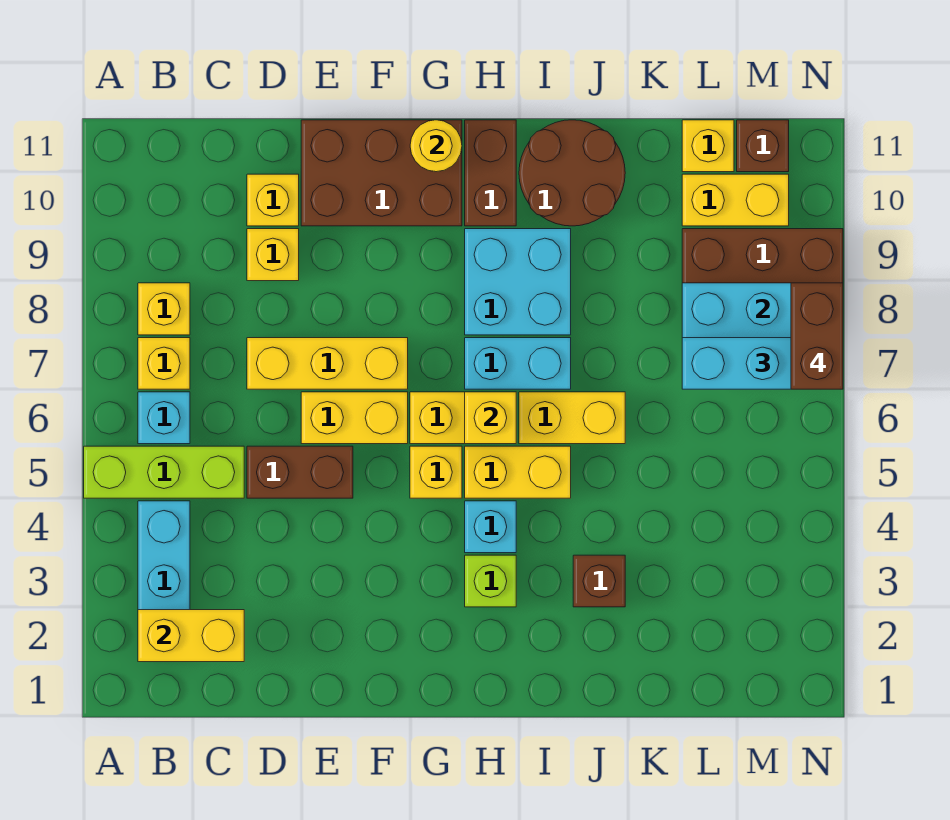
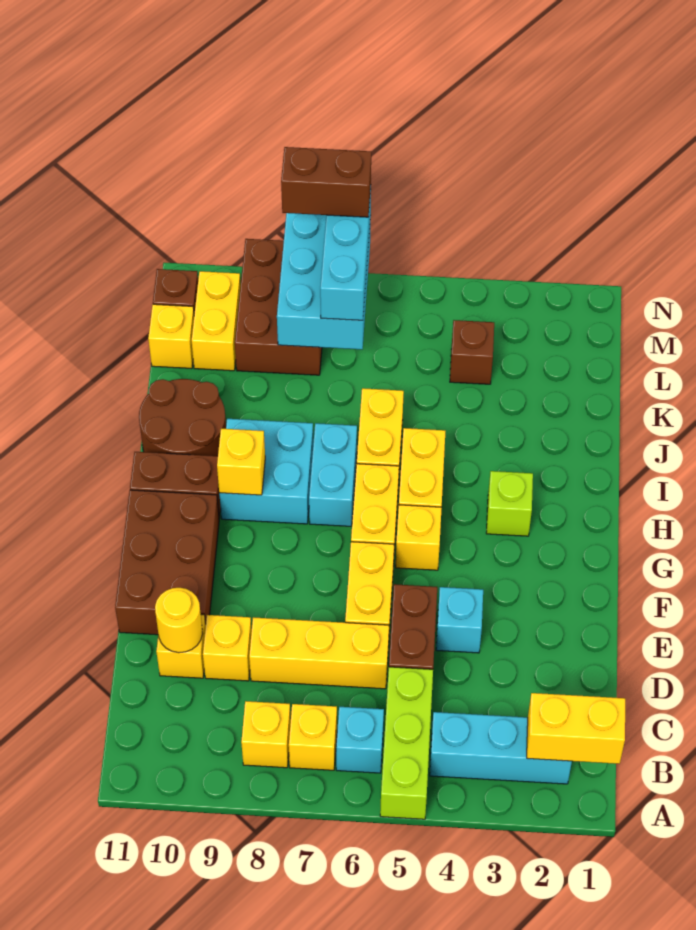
yellow brick B2:C2 level 2 -> yellow brick B1:B2 level 2
yellow brick D7:F7 level 1 -> yellow brick D6:D8 level 1
yellow round brick G11 level 2 -> yellow round brick D10 level 2
cyan brick H4 level 1 -> cyan brick E4 level 1
yellow brick H6 level 2 -> yellow brick H9 level 2
brown brick J3 level 1 -> brown brick L4 level 1

